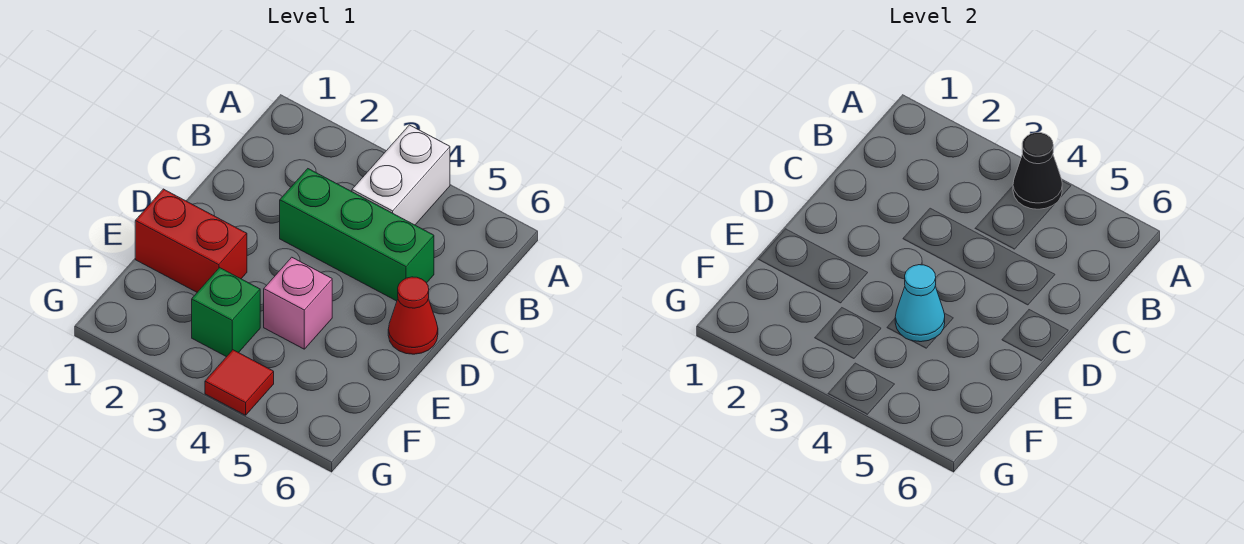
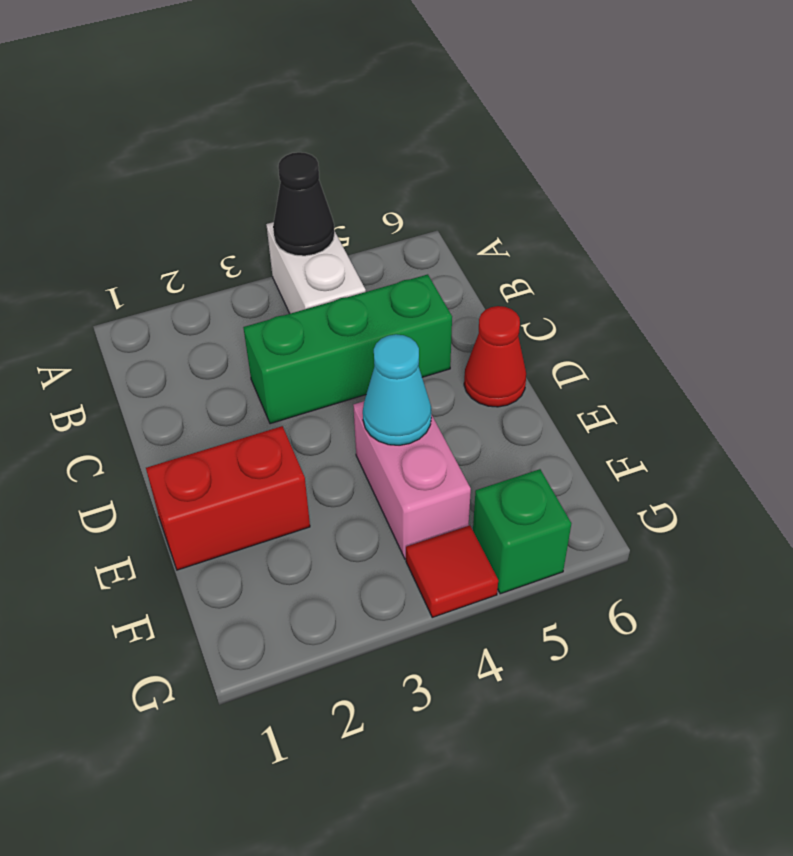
pink brick E4 level 1 -> pink brick E4:F4 level 1
green brick F3 level 1 -> green brick G5 level 1

